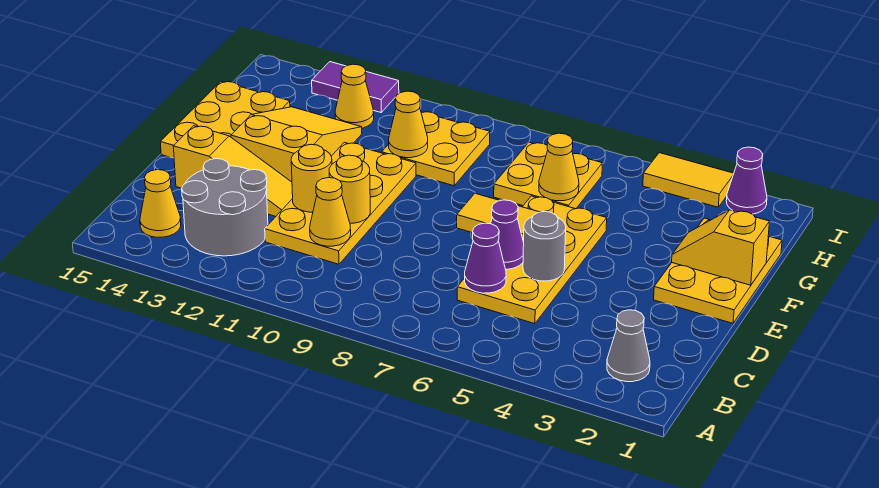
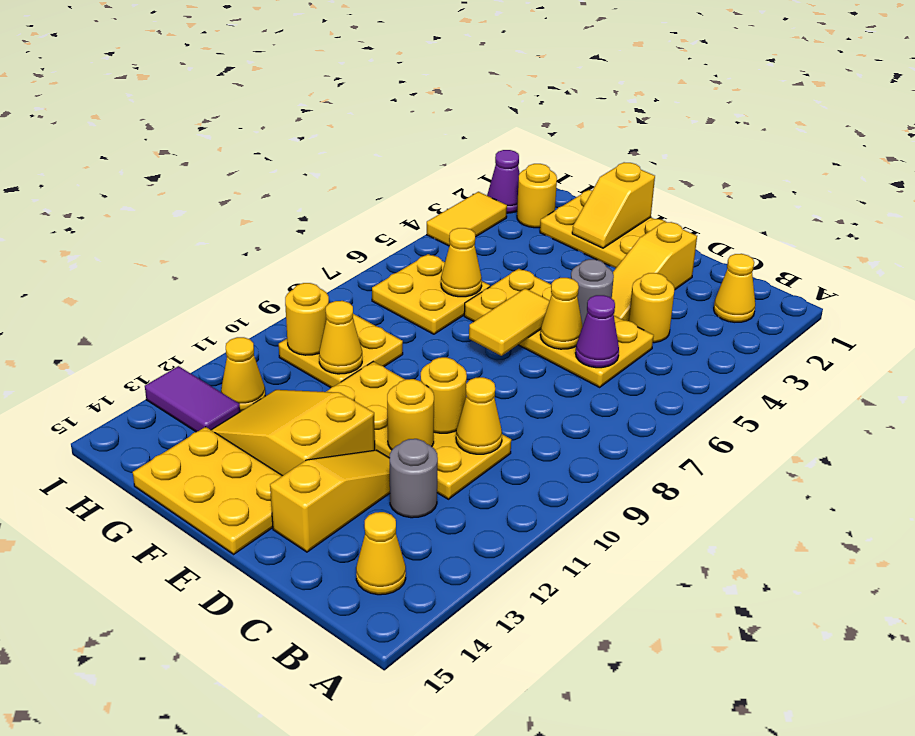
grey cone B2 level 1 -> yellow cone B2 level 1
grey round brick B12:C13 level 1 -> grey round brick C12 level 1
none -> yellow round brick C4 level 1
none -> yellow slope D2:D4 level 1 top 2
purple cone D6 level 2 -> yellow cone D6 level 2
none -> yellow round brick H2 level 1
none -> yellow round brick H10 level 2
purple tile I12:I13 level 1 -> purple tile H13:I13 level 1

